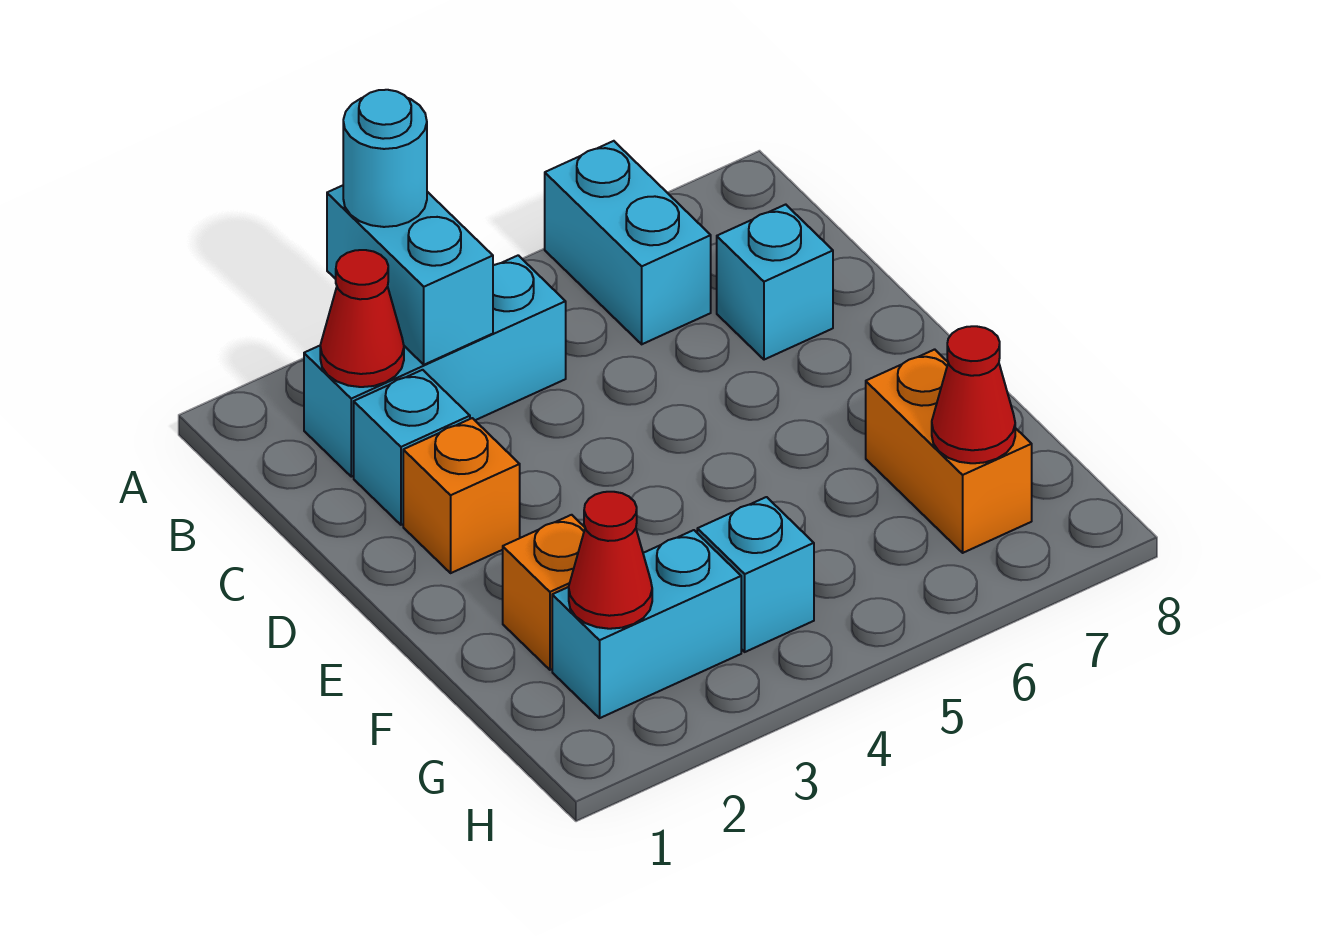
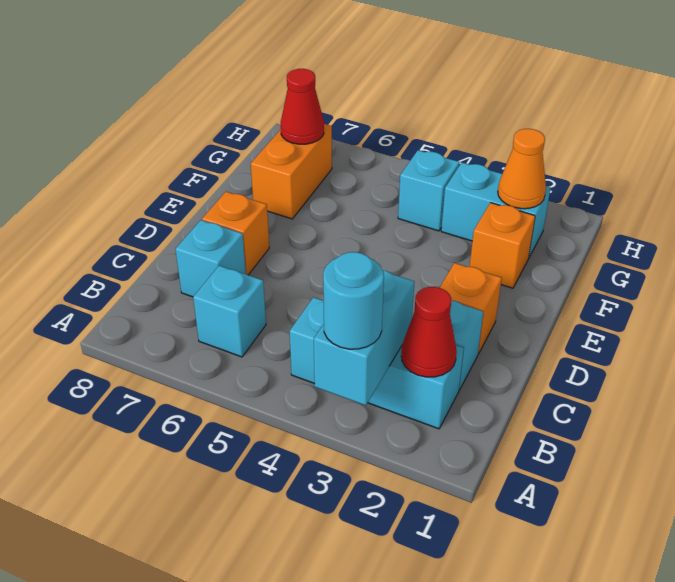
cyan brick A6:B6 level 1 -> cyan brick B6 level 1
none -> orange brick D7 level 1
red cone G2 level 2 -> orange cone G2 level 2

